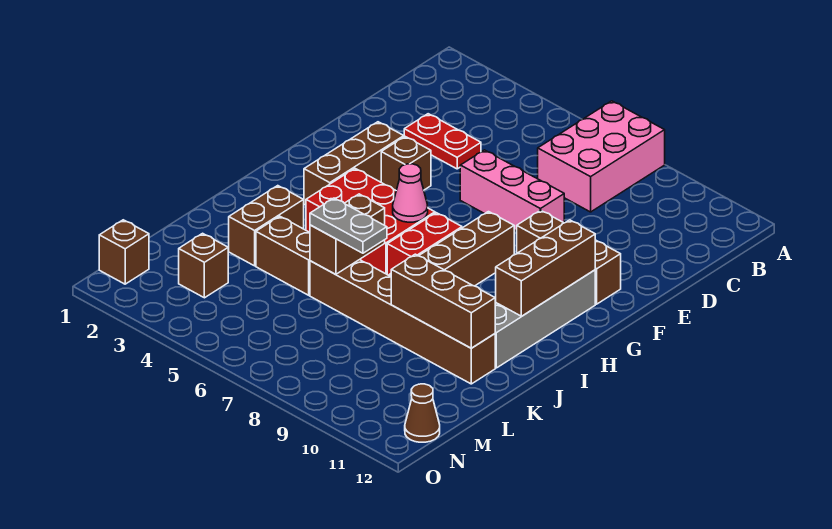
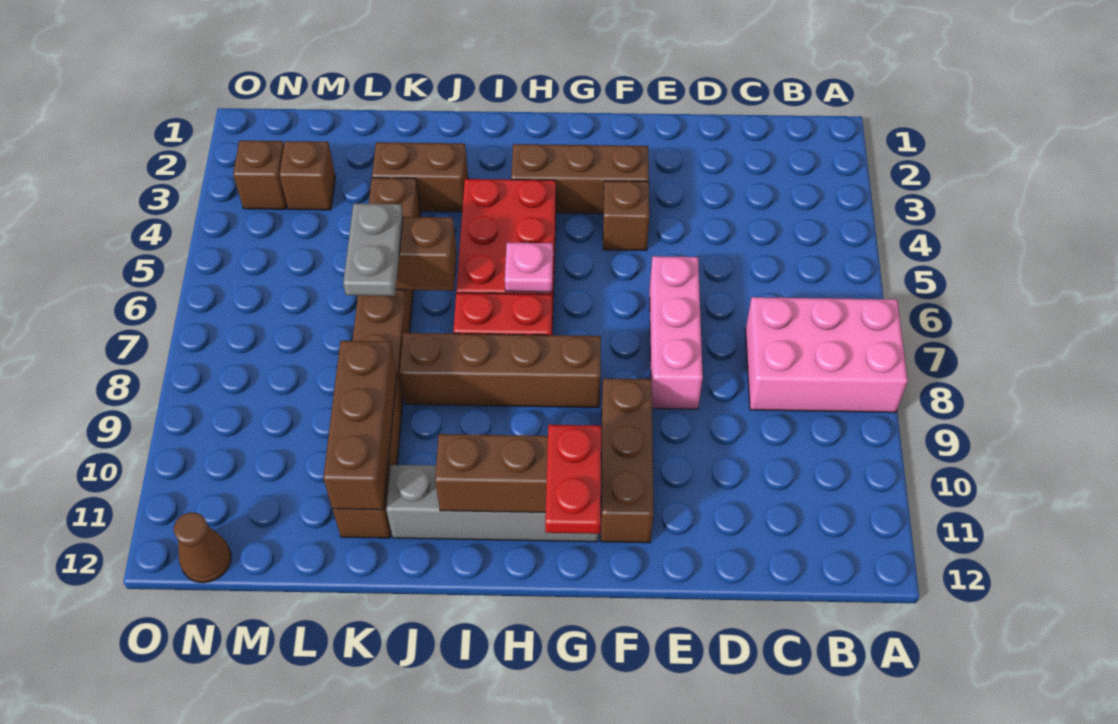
red plate D3:D4 level 1 -> red plate G11:G12 level 3
pink cone H6 level 2 -> pink plate H6 level 2
brown brick N1 level 1 -> brown brick N3 level 1

